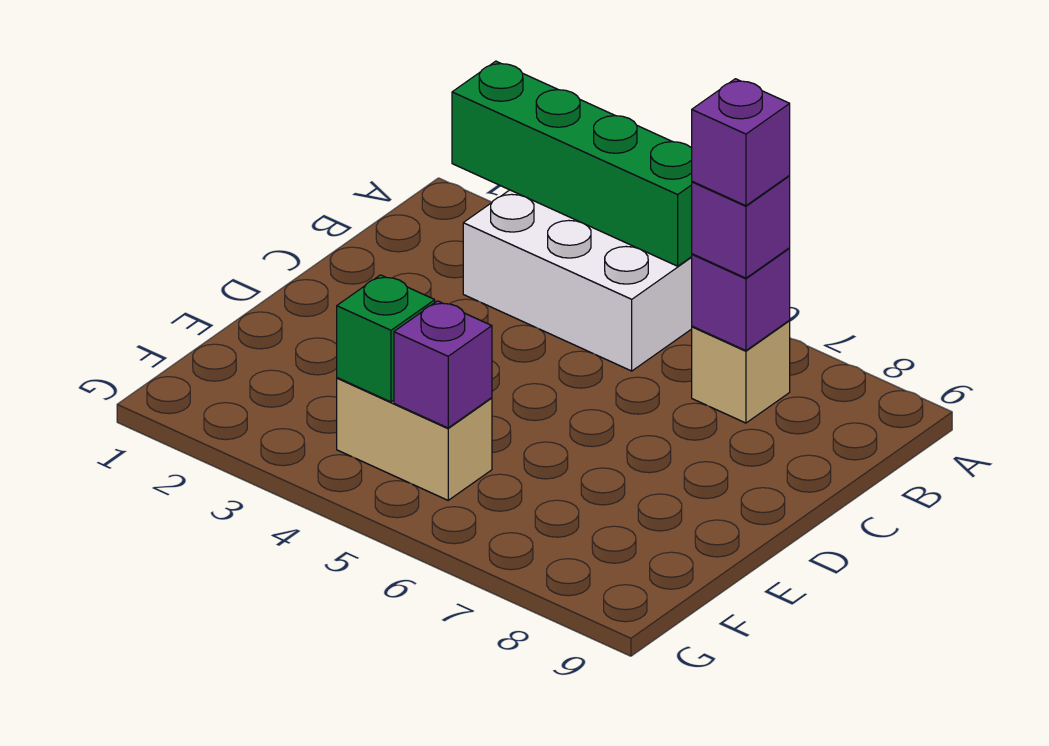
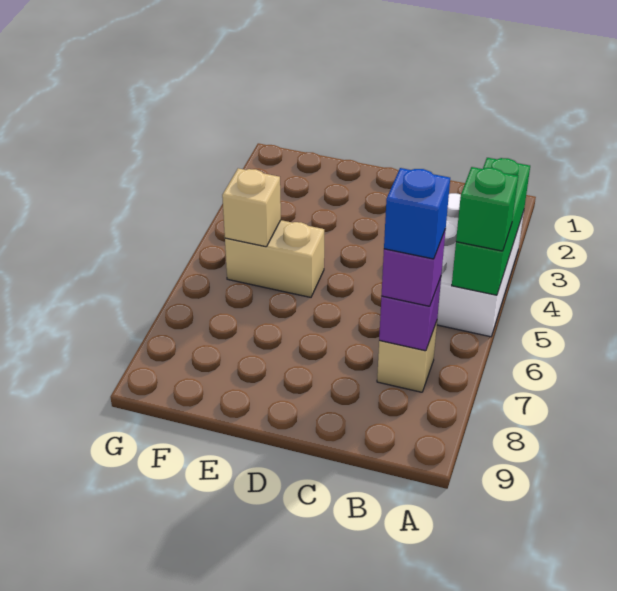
green brick A2:A5 level 2 -> green brick A3:A5 level 2
purple brick B7 level 4 -> blue brick B7 level 4
tan brick F4:F5 level 1 -> tan brick E5:F5 level 1
green brick F4 level 2 -> green brick A5 level 3
purple brick F5 level 2 -> tan brick F5 level 2

